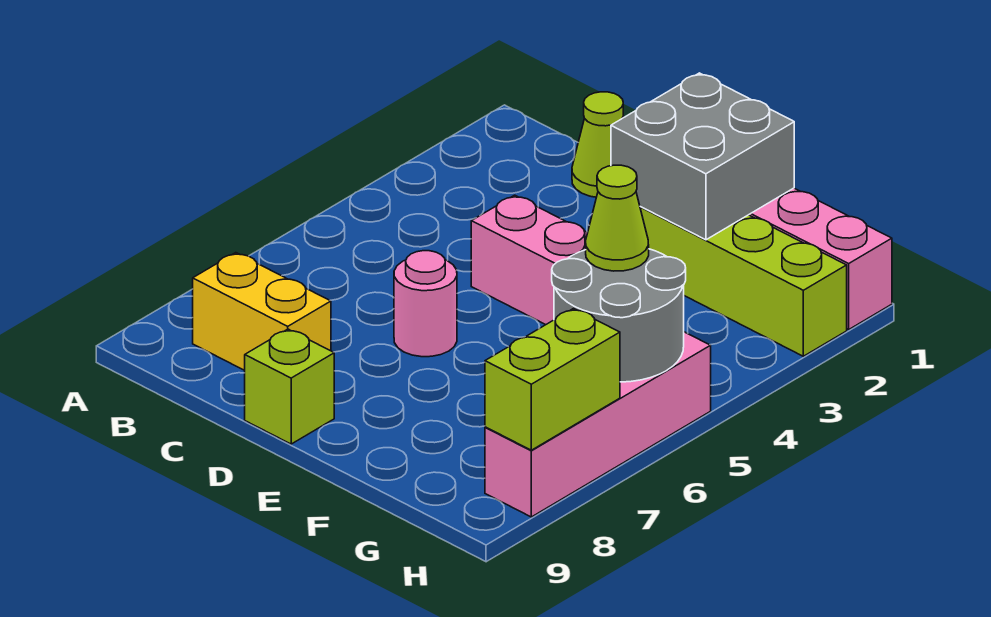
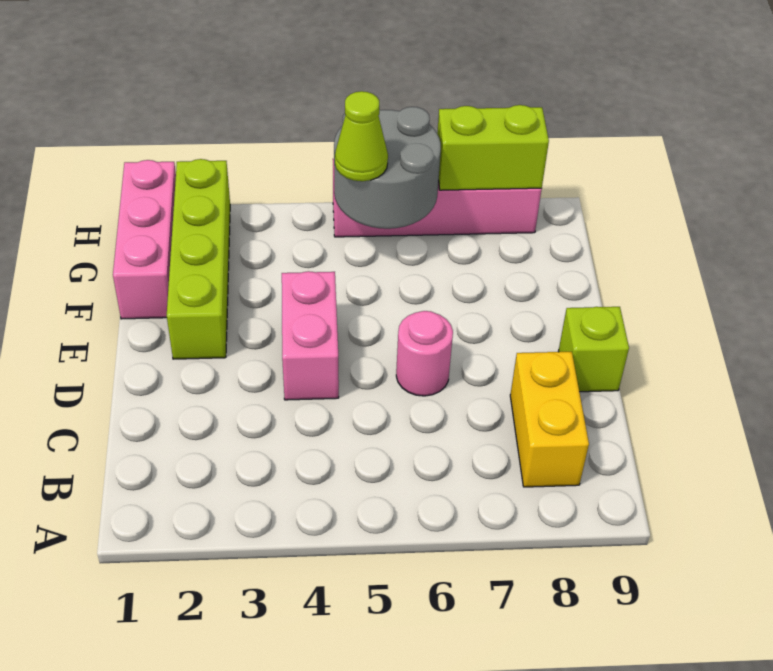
lime cone C1 level 1 -> none
grey brick E1:F2 level 2 -> none

